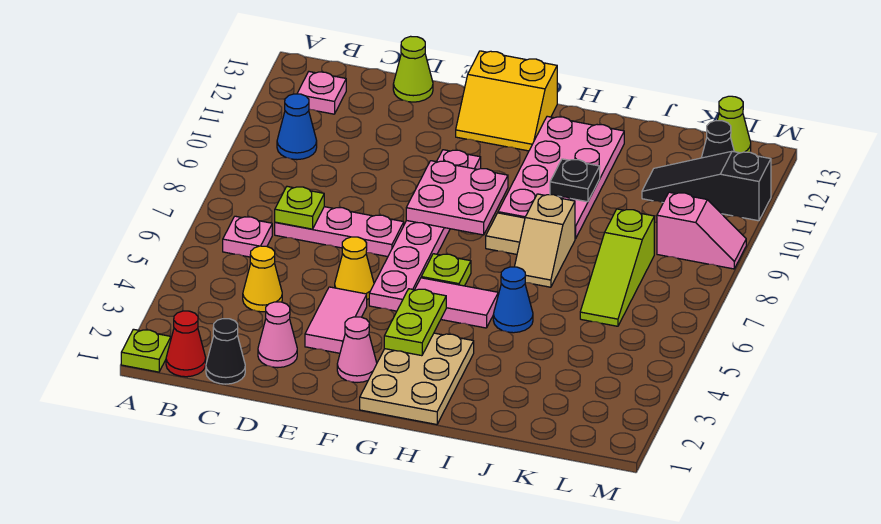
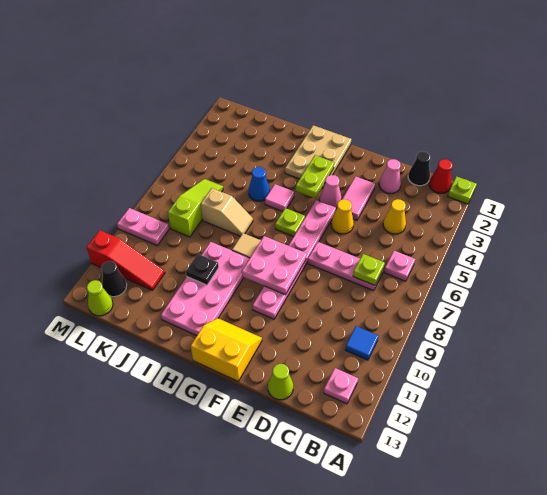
blue cone B10 level 1 -> blue tile B10 level 1
pink cone F2 level 1 -> pink cone F4 level 1
pink tile G5:H5 level 1 -> pink tile H5 level 1
tan slope I7:I8 level 1 top 8 -> tan slope I7:J7 level 1 top J
black slope K11:M11 level 1 top M -> red slope K11:M11 level 1 top M
pink slope L9:M9 level 1 top L -> pink plate L9:M9 level 1

